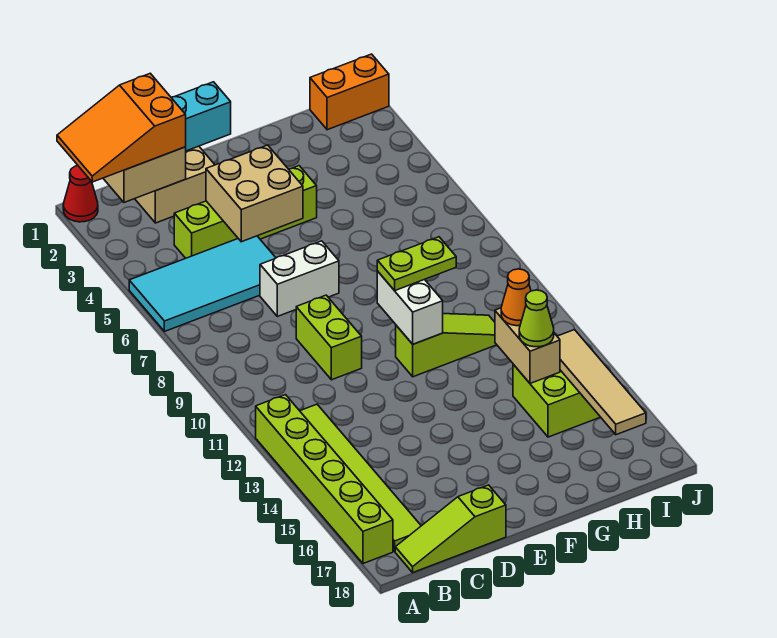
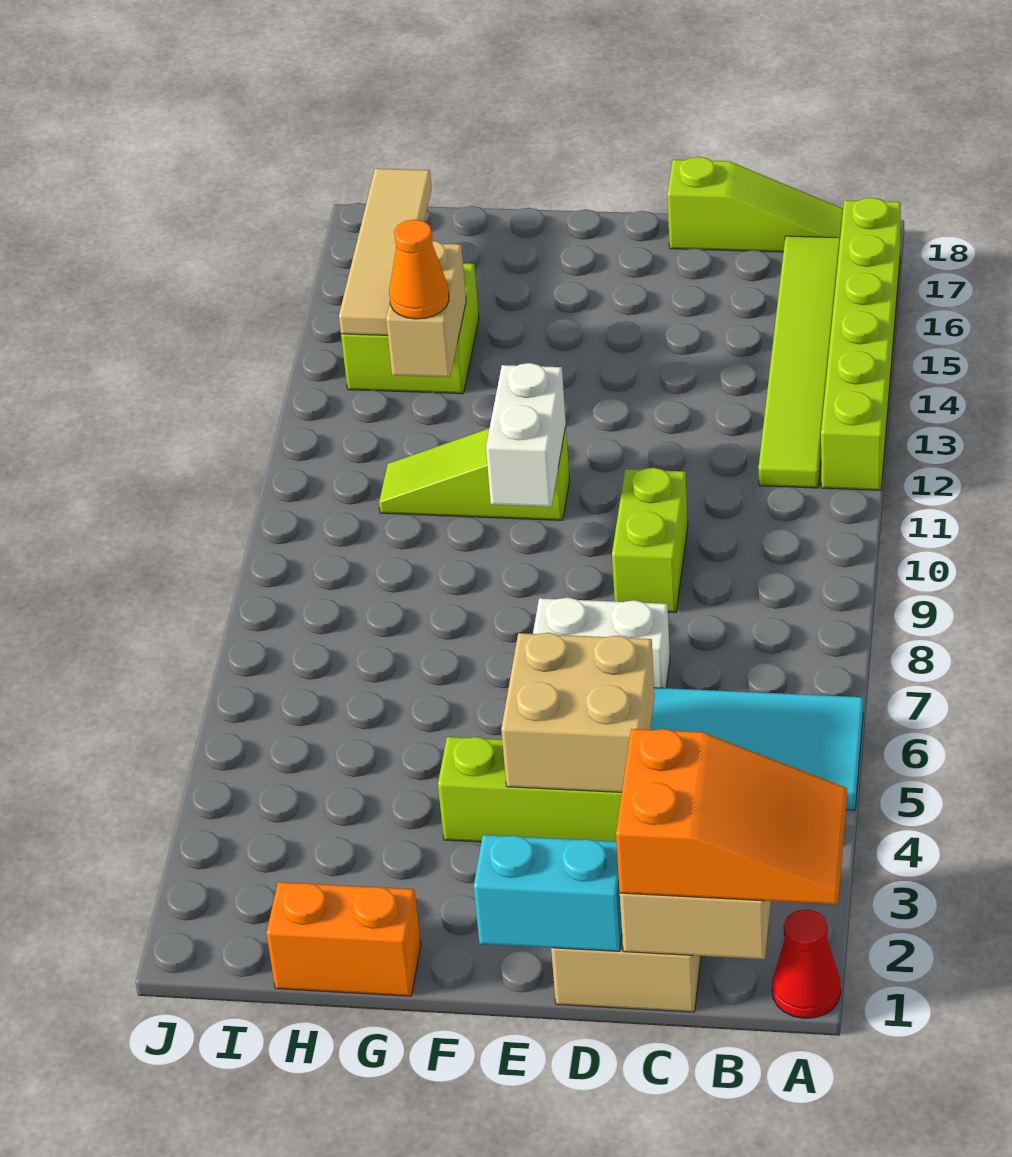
lime plate F10:G10 level 3 -> none
lime cone H14 level 3 -> none
orange brick I1:J1 level 1 -> orange brick G1:H1 level 1

